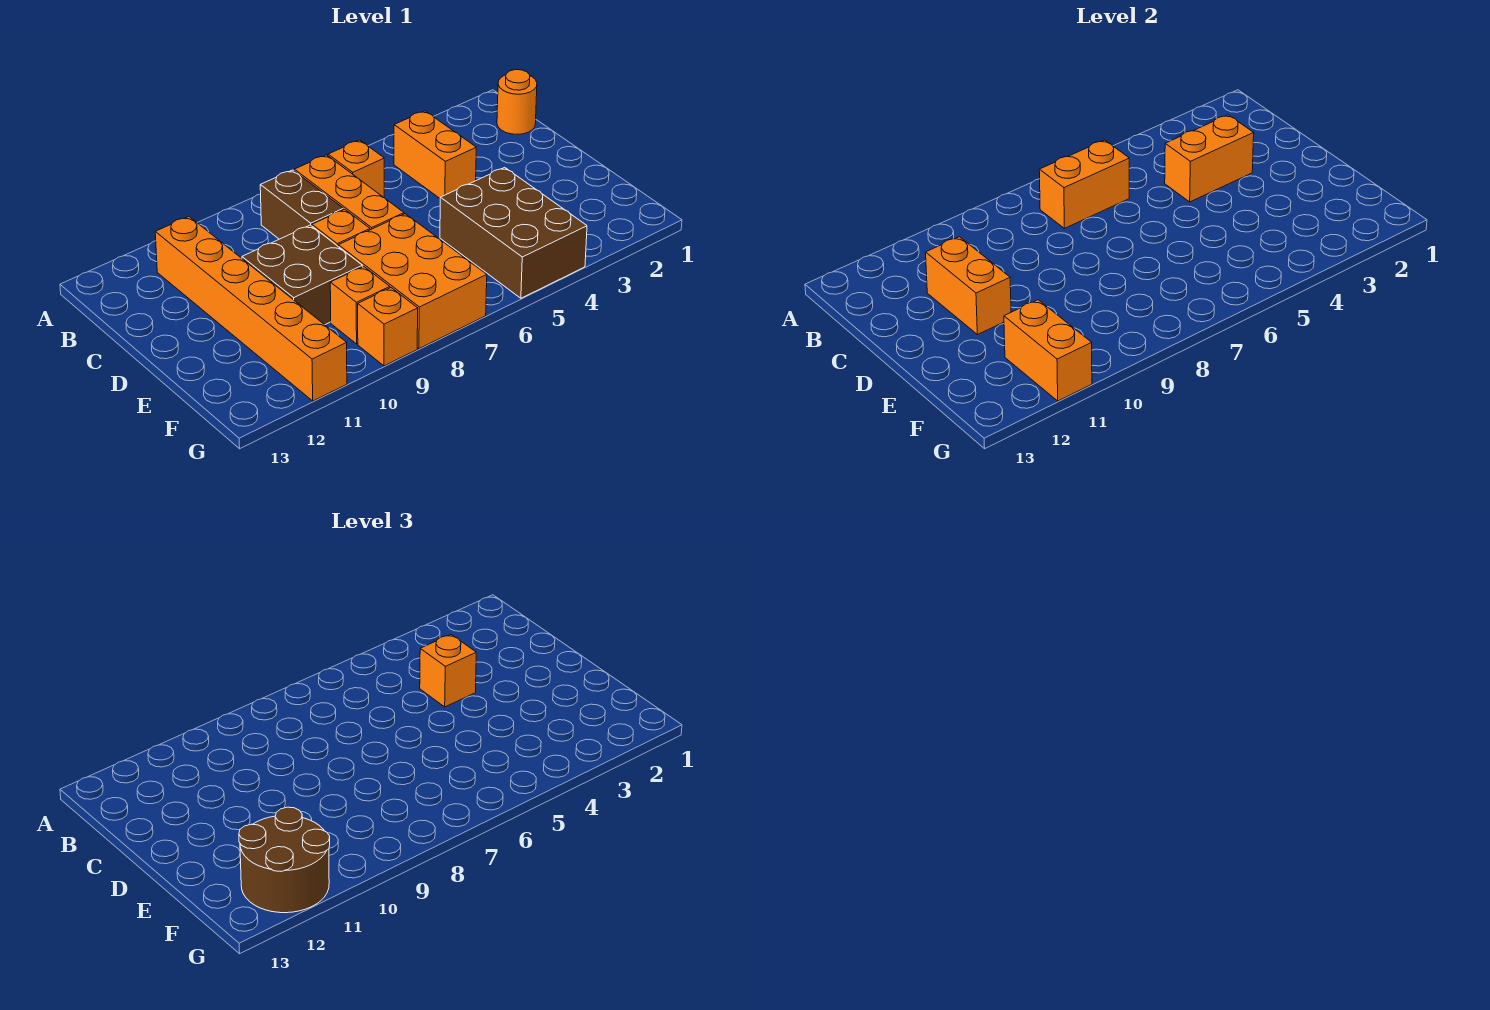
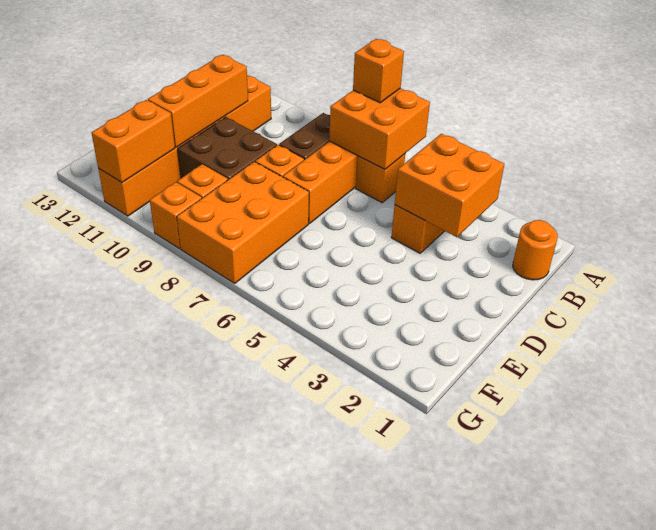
orange brick B6:B7 level 2 -> orange brick A6:B7 level 2
orange brick C3:C4 level 2 -> orange brick B3:C4 level 2
orange brick C4 level 3 -> orange brick A7 level 3
orange brick C11:D11 level 2 -> orange brick C11:E11 level 2
brown brick E4:G5 level 1 -> none
brown round brick F11:G12 level 3 -> none

